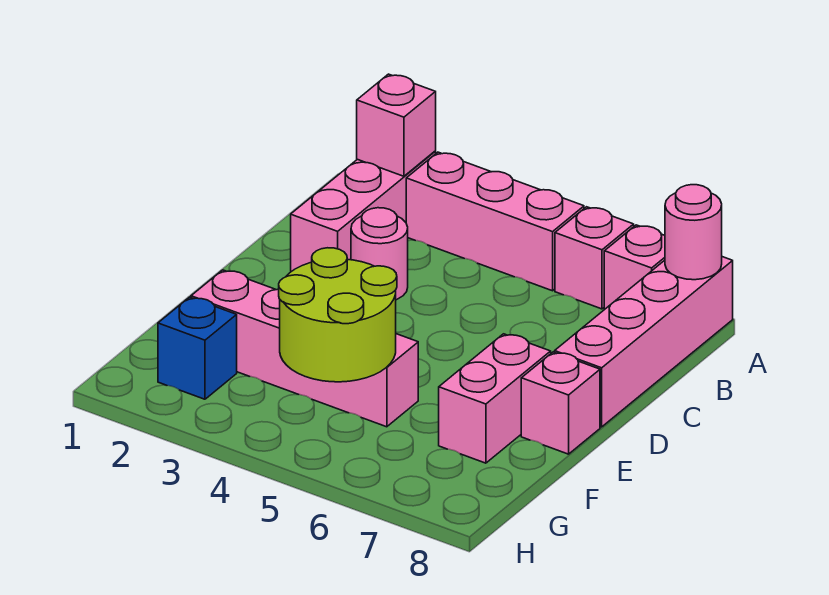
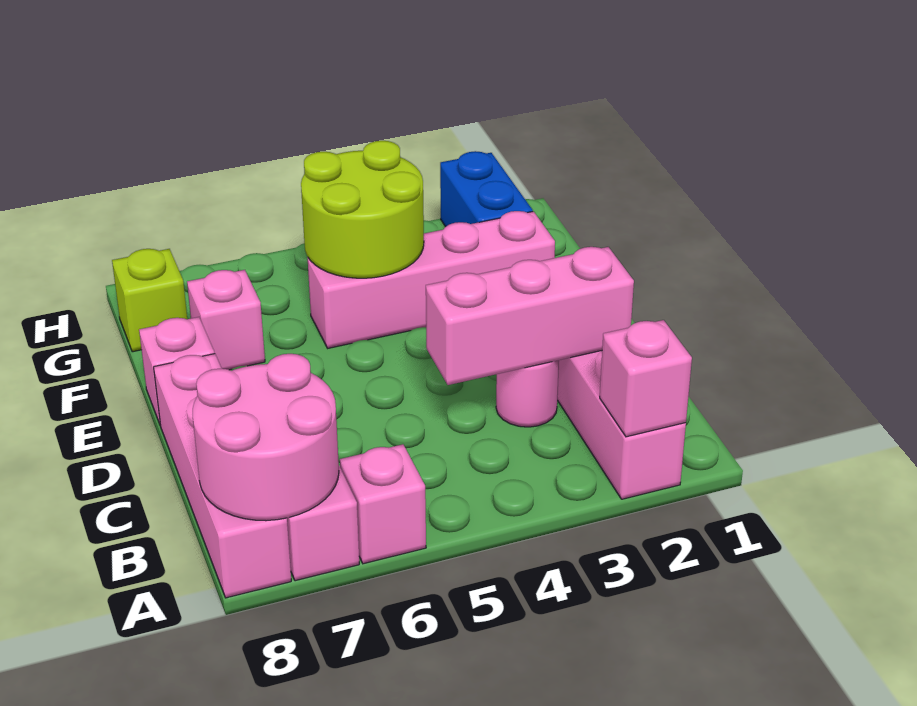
pink brick A3:A5 level 1 -> pink brick C2:C4 level 2
pink round brick A8 level 2 -> pink round brick A7:B8 level 2
pink brick E7:F7 level 1 -> pink brick F7 level 1
blue brick G2 level 1 -> blue brick G2:H2 level 1
none -> lime brick G8 level 1

